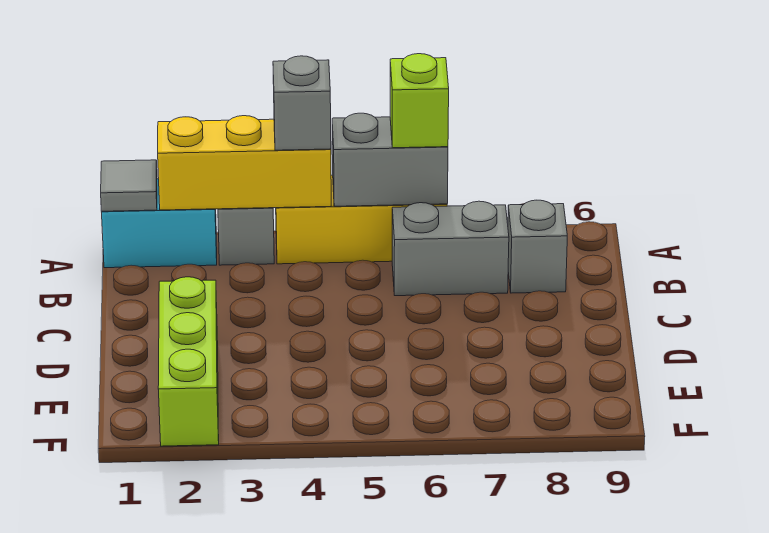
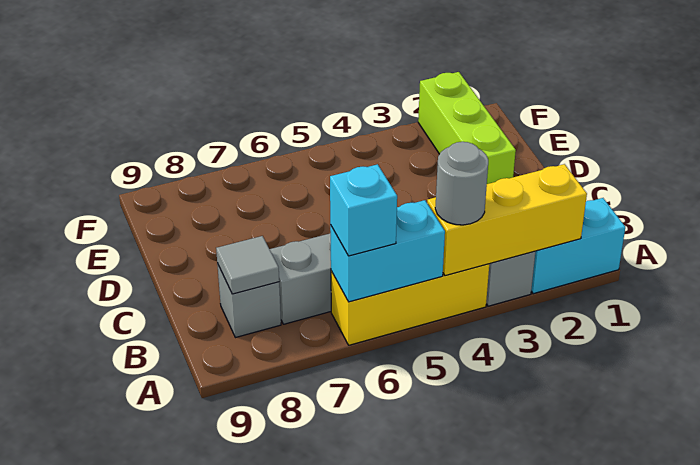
grey tile A1 level 2 -> grey tile B8 level 2
grey brick A4 level 3 -> grey round brick A4 level 3
grey brick A5:A6 level 2 -> cyan brick A5:A6 level 2
lime brick A6 level 3 -> cyan brick A6 level 3

